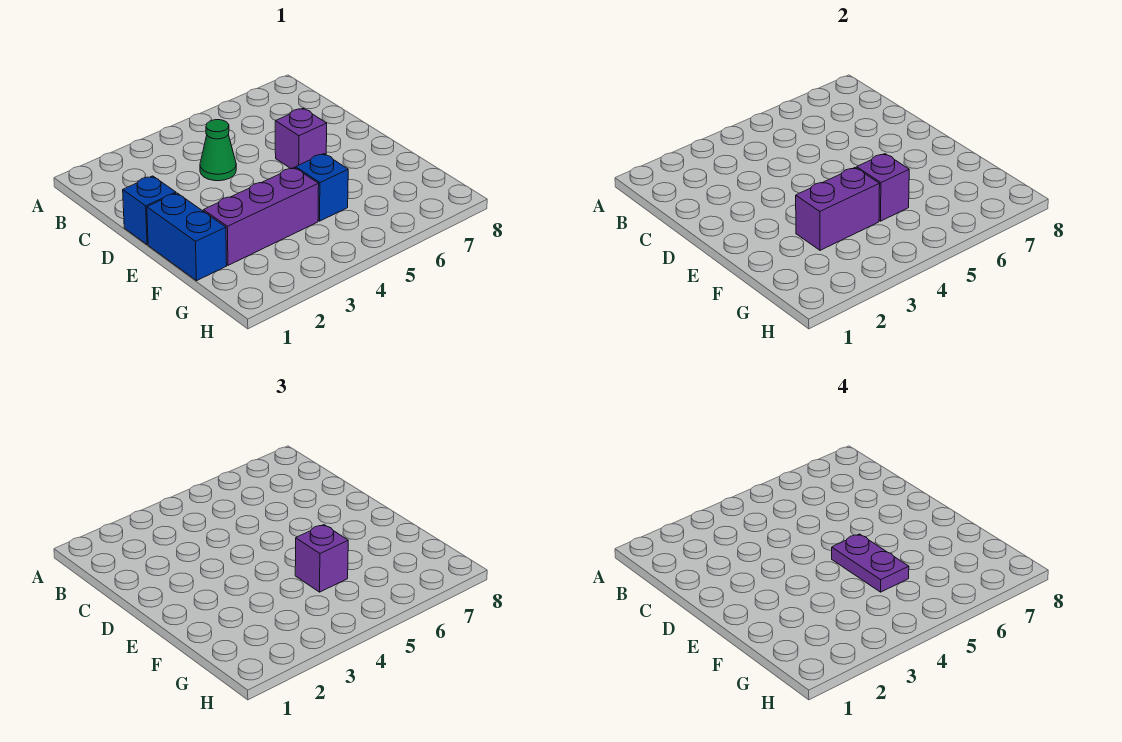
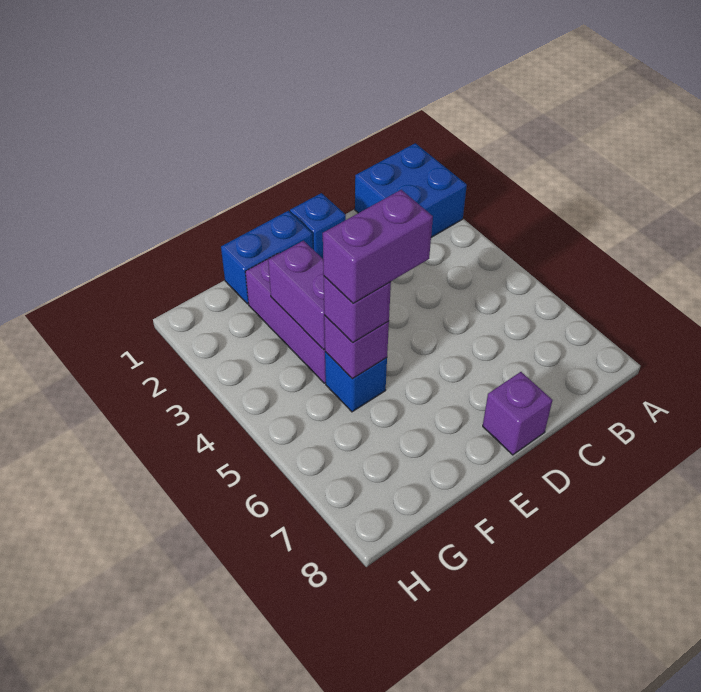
none -> blue brick A1:B2 level 1
green cone C4 level 1 -> none
purple brick D6 level 1 -> purple brick D8 level 1
purple plate E5:F5 level 4 -> purple brick E5:F5 level 4

